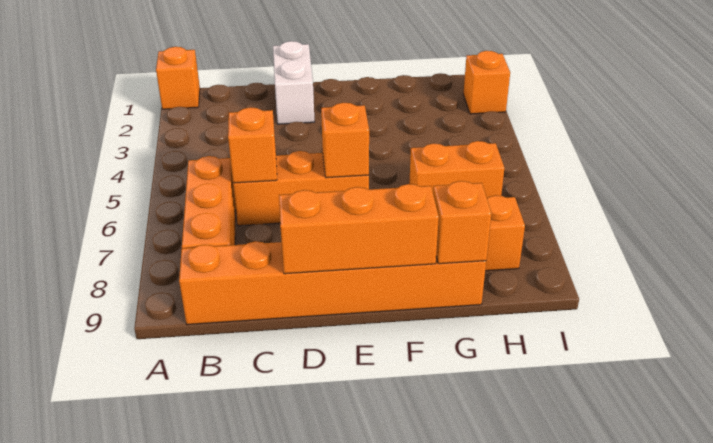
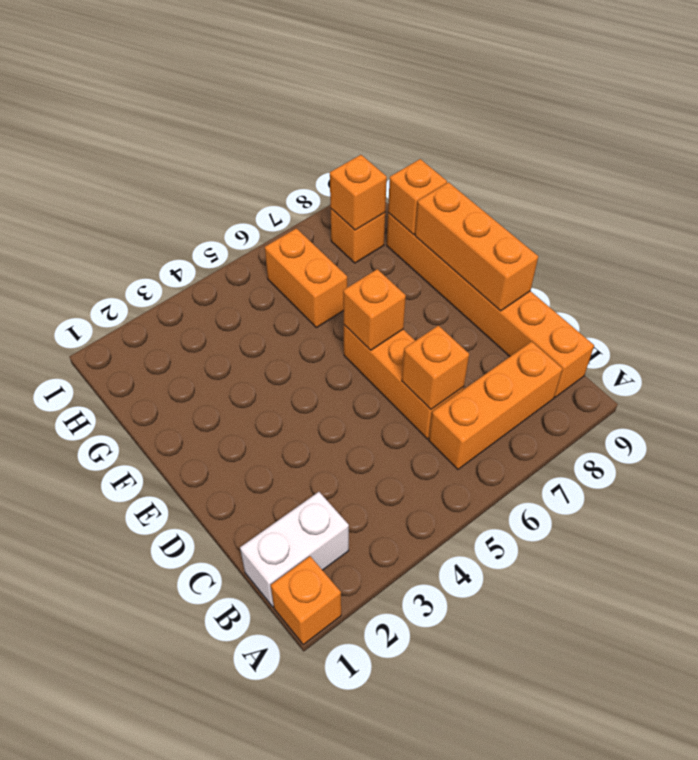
white brick D1:D2 level 1 -> white brick B1:B2 level 1
orange brick I2 level 1 -> orange brick H8 level 2

